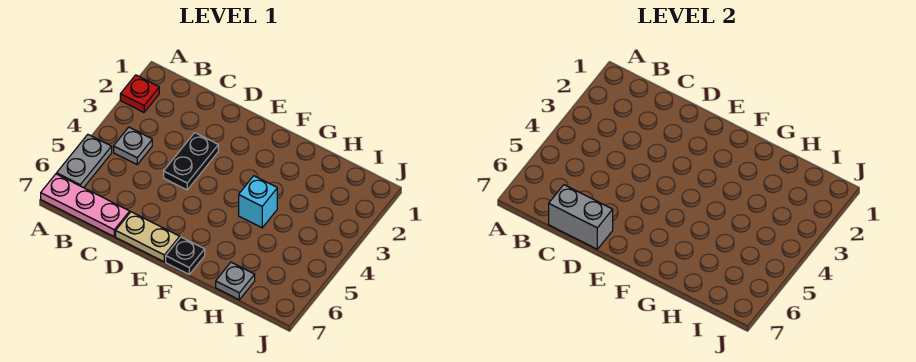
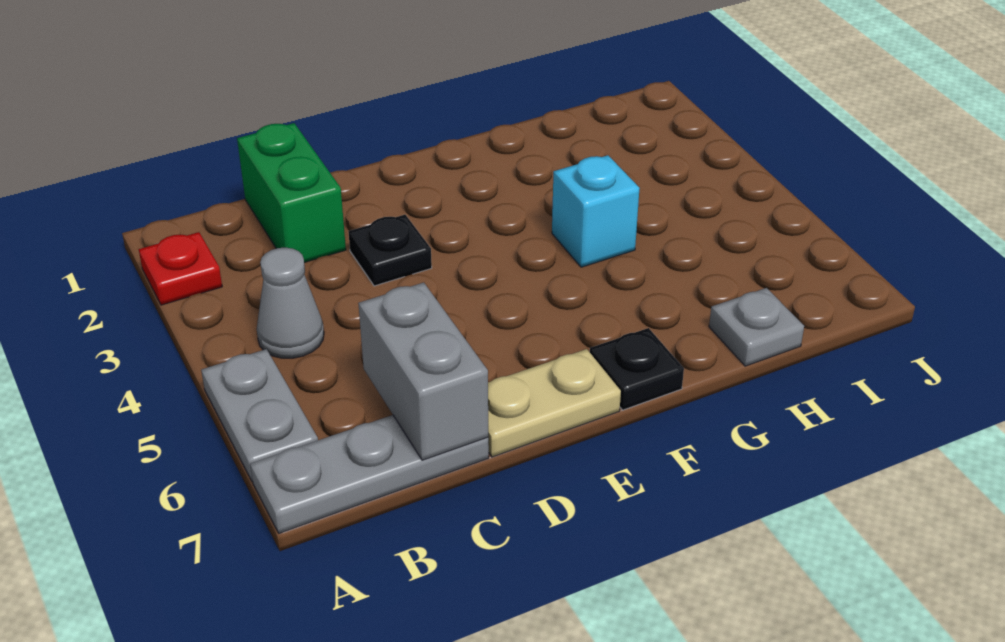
pink plate A7:C7 level 1 -> grey plate A7:C7 level 1
grey plate B4 level 1 -> grey cone B4 level 1
none -> green brick C1:C2 level 1
grey brick C7:D7 level 2 -> grey brick C6:C7 level 2
black plate D3:D4 level 1 -> black plate D3 level 1

